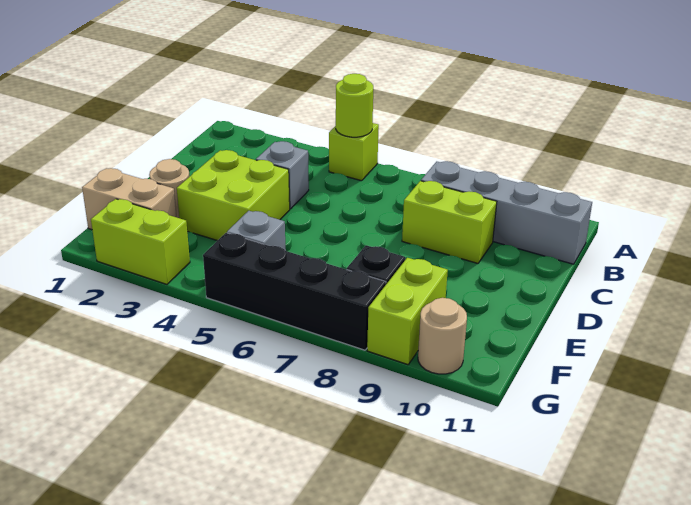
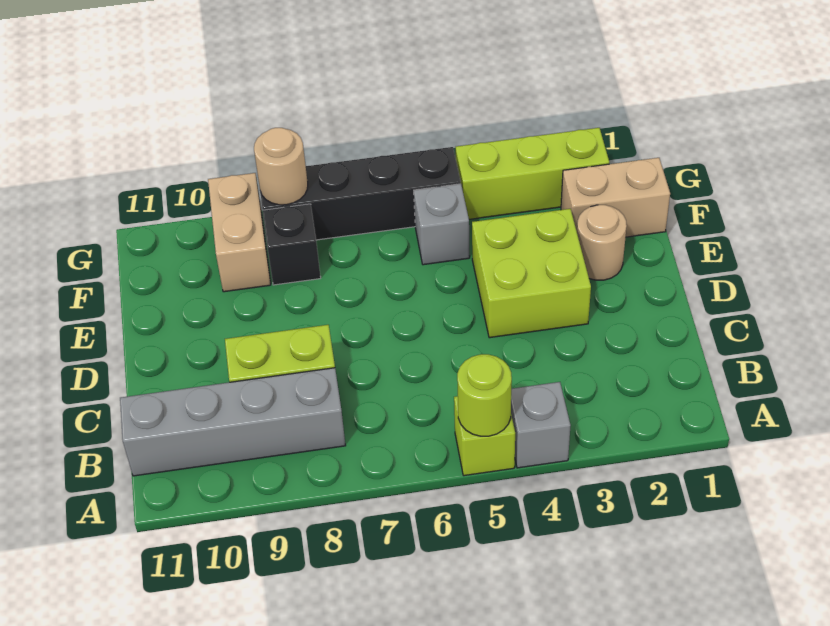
grey brick C4 level 1 -> grey brick A4 level 1
lime brick F9:G9 level 1 -> tan brick F9:G9 level 1
lime brick G2:G3 level 1 -> lime brick G2:G4 level 1
tan round brick G10 level 1 -> tan round brick G8 level 2

